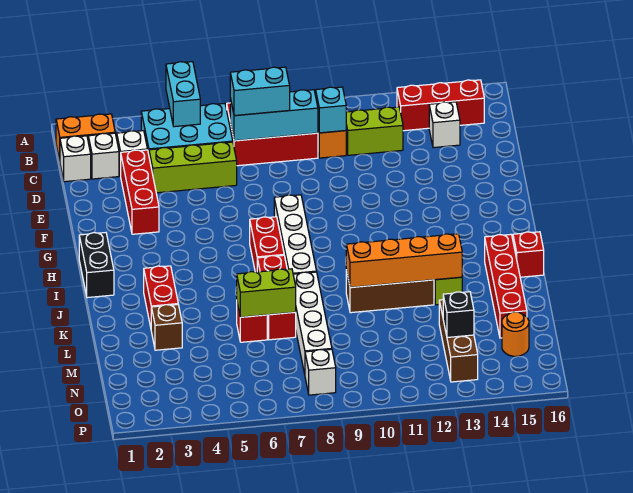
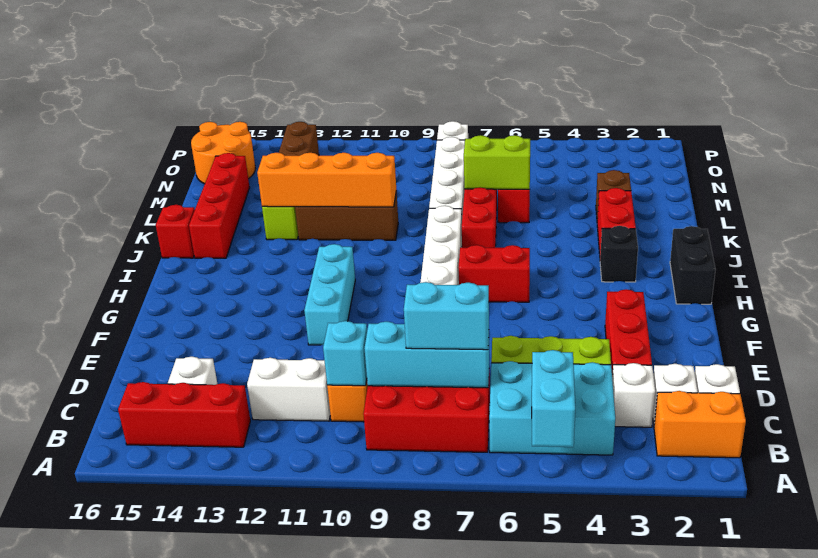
lime brick C11:C12 level 1 -> white brick C11:C12 level 1
none -> cyan brick F11:H11 level 1
red brick H7:I7 level 1 -> red brick H6:H7 level 1
black brick N13 level 2 -> black brick I3 level 1
orange round brick N15 level 1 -> orange round brick N15:O16 level 1

